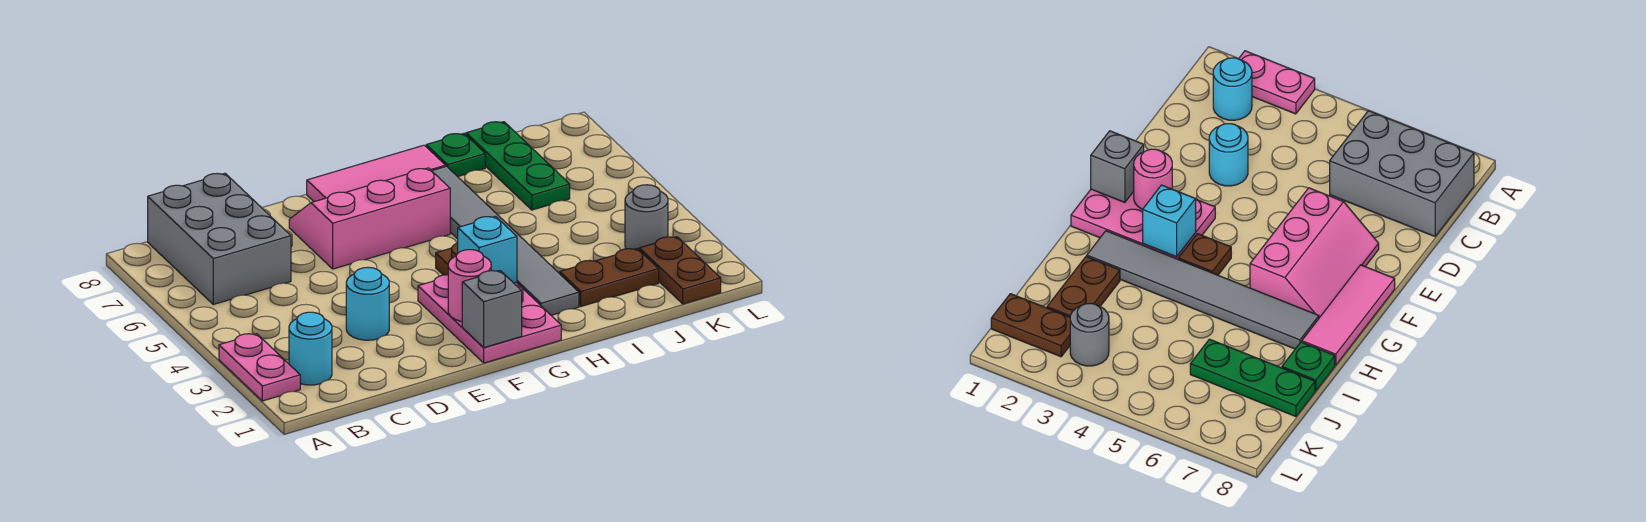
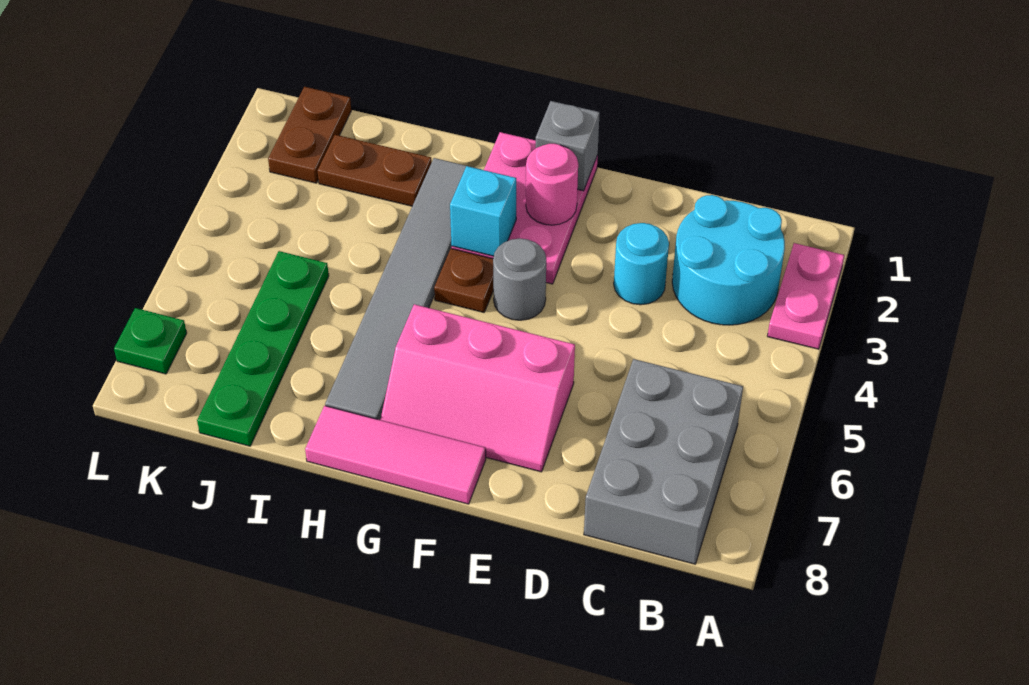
cyan round brick B2 level 1 -> cyan round brick B2:C3 level 1
green plate I8 level 1 -> green plate L7 level 1
green plate J6:J8 level 1 -> green plate J5:J8 level 1
grey round brick K3 level 1 -> grey round brick F4 level 1

